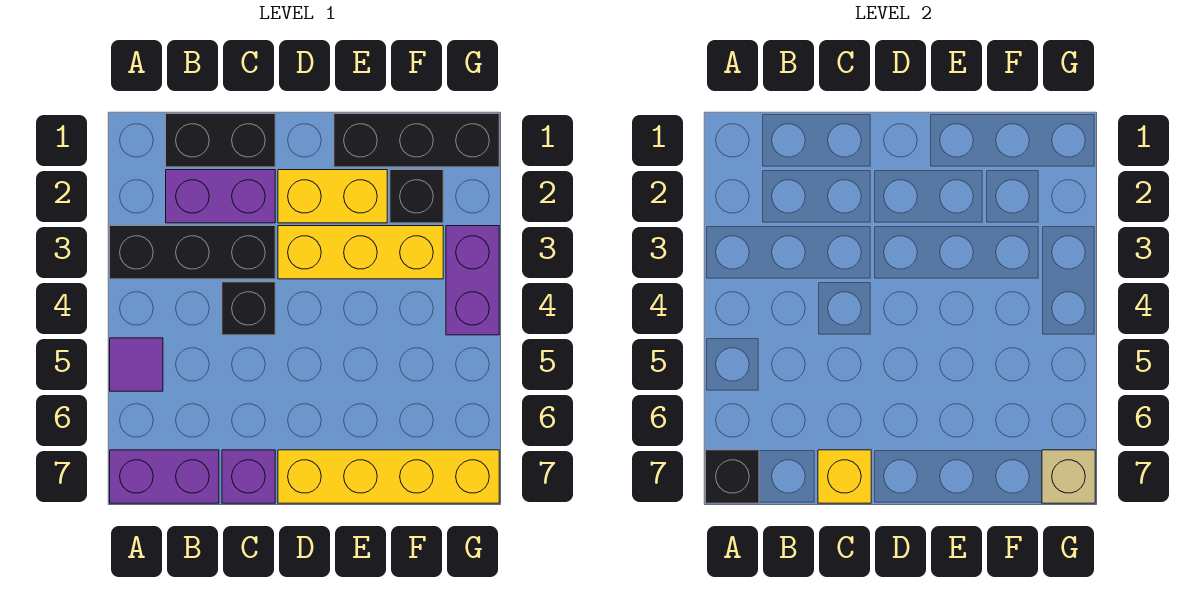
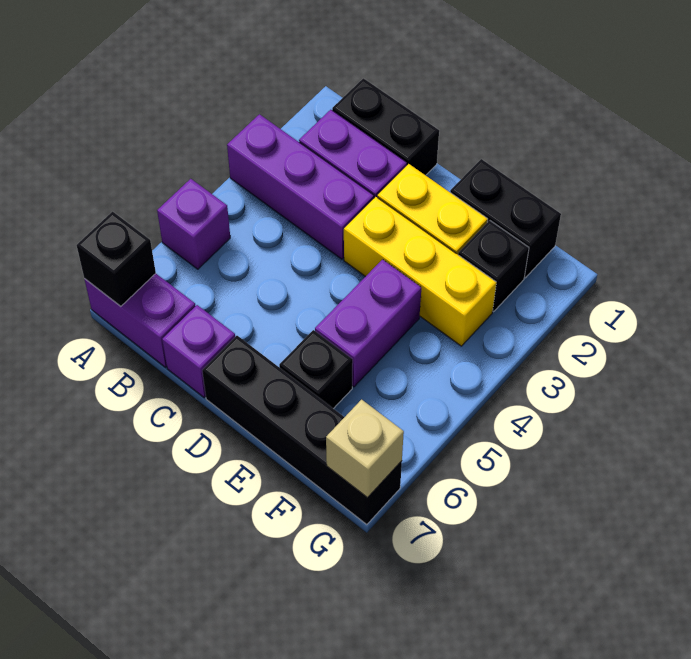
black brick A3:C3 level 1 -> purple brick A3:C3 level 1
purple tile A5 level 1 -> purple brick A5 level 1
black brick C4 level 1 -> black brick E6 level 1
yellow brick C7 level 2 -> none
yellow brick D7:G7 level 1 -> black brick D7:G7 level 1
black brick E1:G1 level 1 -> black brick E1:F1 level 1
purple brick G3:G4 level 1 -> purple brick E4:E5 level 1

